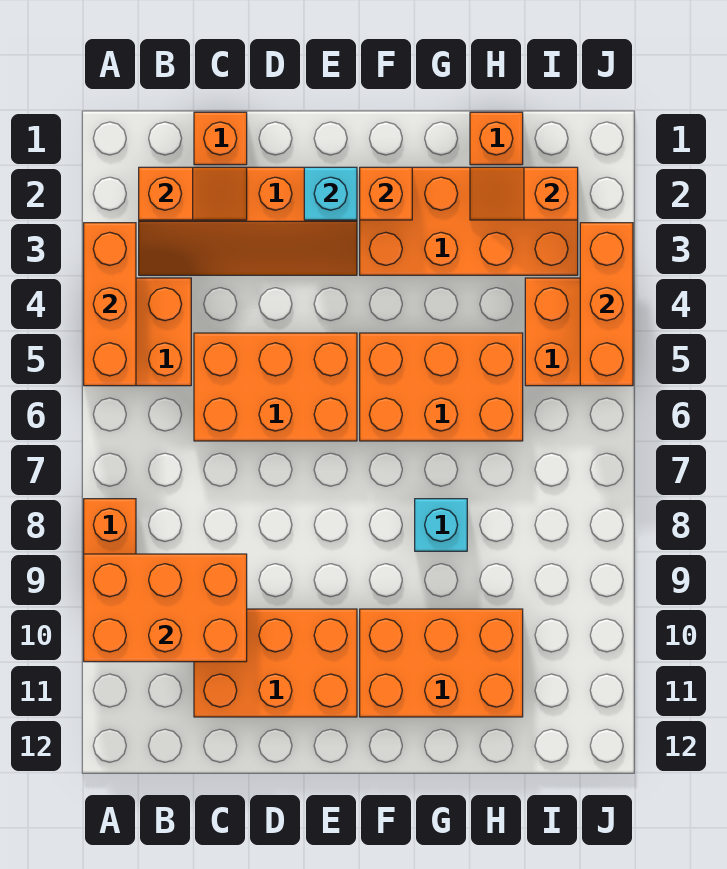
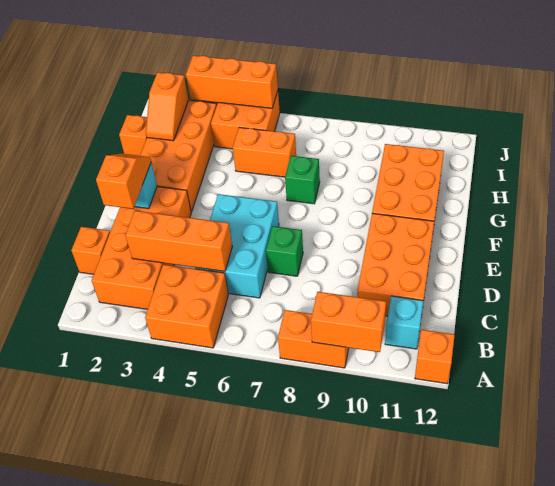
orange brick A3:A5 level 2 -> orange brick C3:C5 level 2
orange brick A9:C10 level 2 -> orange brick A9:A10 level 2
orange slope B2:E3 level 1 top 2 -> orange brick B2:E3 level 1
orange slope B2:C2 level 2 top B -> orange slope D2:E2 level 3 top D
orange brick C5:E6 level 1 -> cyan brick C5:E6 level 1
none -> green brick D7 level 1
orange brick F2 level 2 -> orange brick A12 level 1
orange brick F5:H6 level 1 -> orange brick H5:H6 level 1
none -> green brick G7 level 1
cyan brick G8 level 1 -> cyan brick B11 level 1

